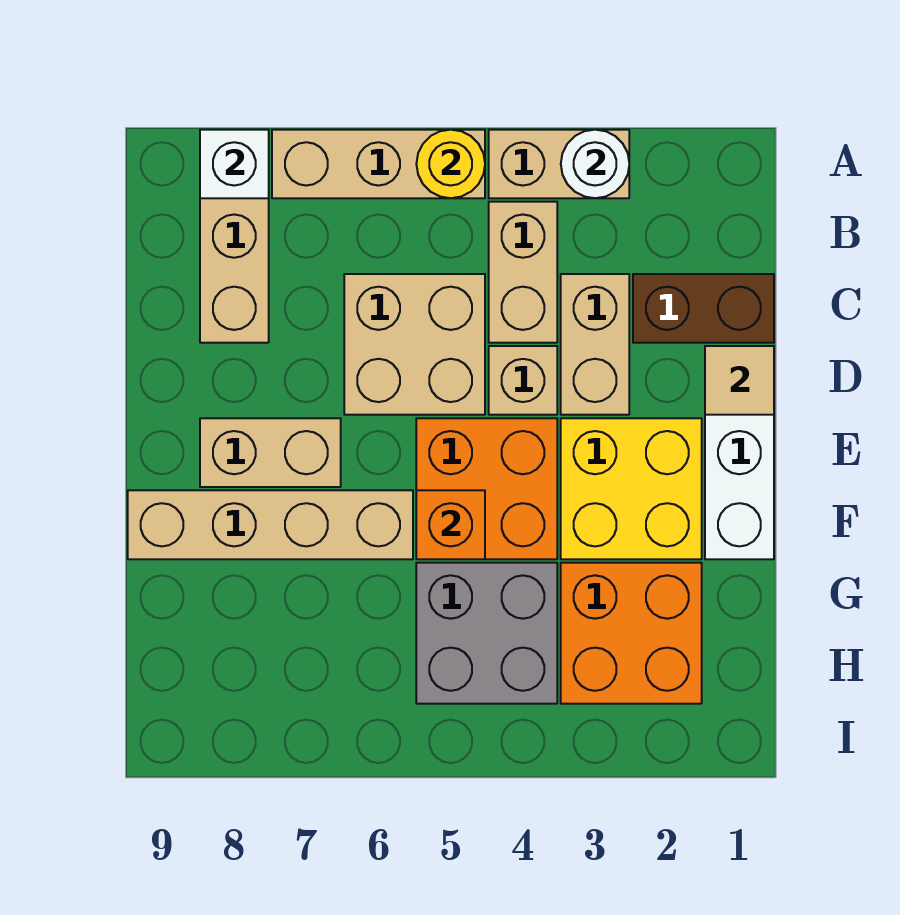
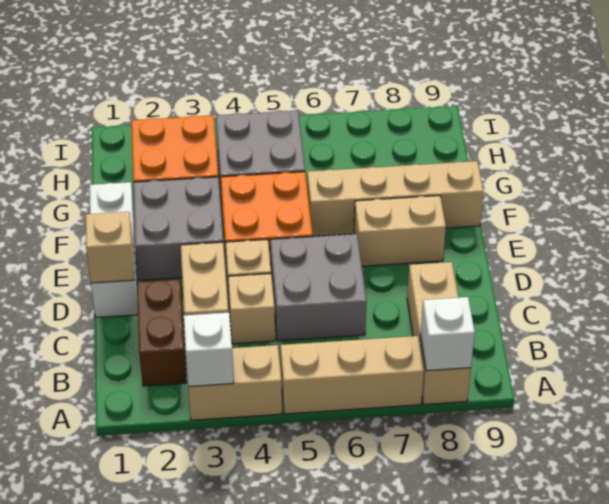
white round brick A3 level 2 -> white brick A3 level 2
yellow round brick A5 level 2 -> none
tan brick B4:C4 level 1 -> tan brick C4 level 1
brown brick C1:C2 level 1 -> brown brick B2:C2 level 1
tan brick C5:D6 level 1 -> grey brick C5:D6 level 1
tan tile D1 level 2 -> tan brick D1 level 2
yellow brick E2:F3 level 1 -> grey brick E2:F3 level 1
orange brick F5 level 2 -> none

